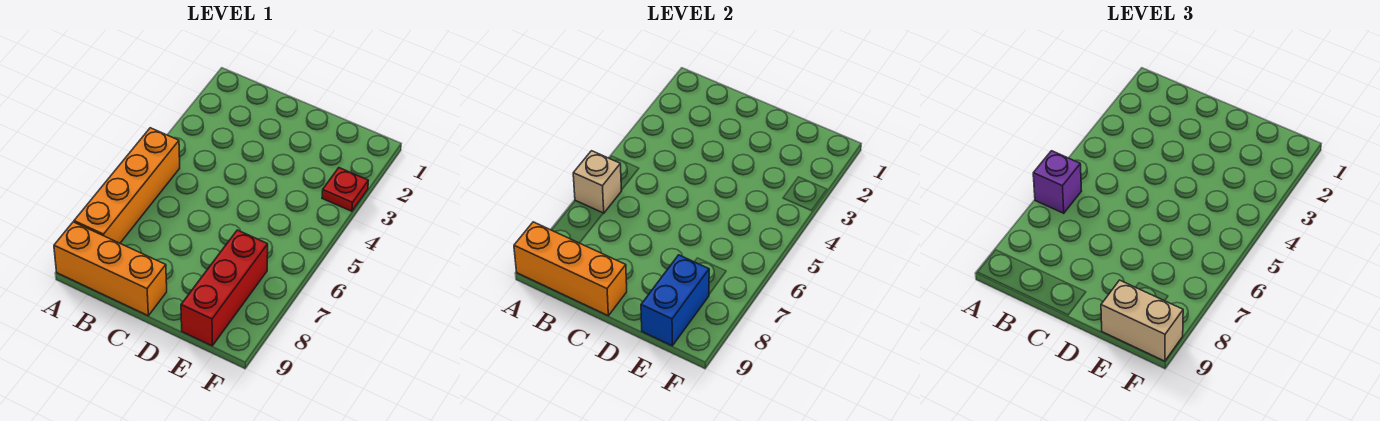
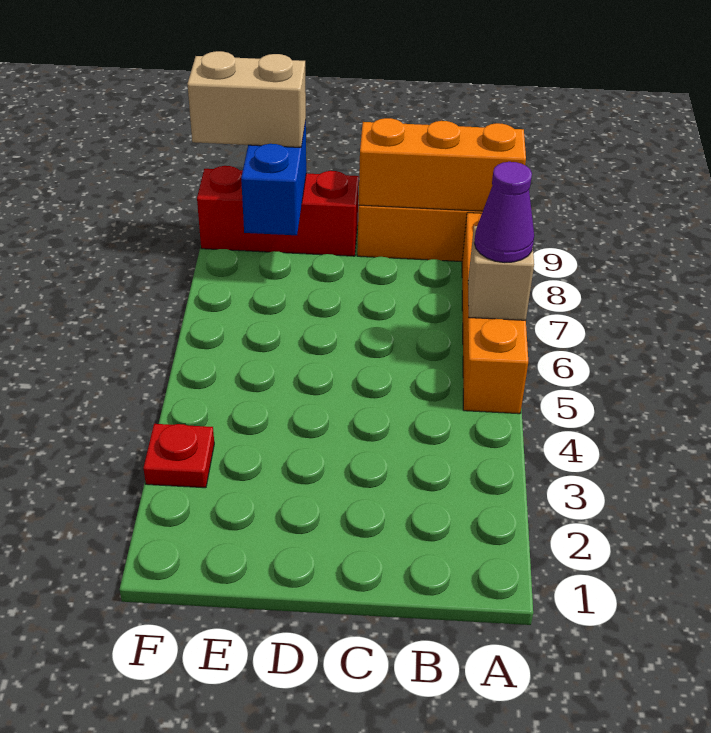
purple brick A6 level 3 -> purple cone A6 level 3
red brick E7:E9 level 1 -> red brick D9:F9 level 1

